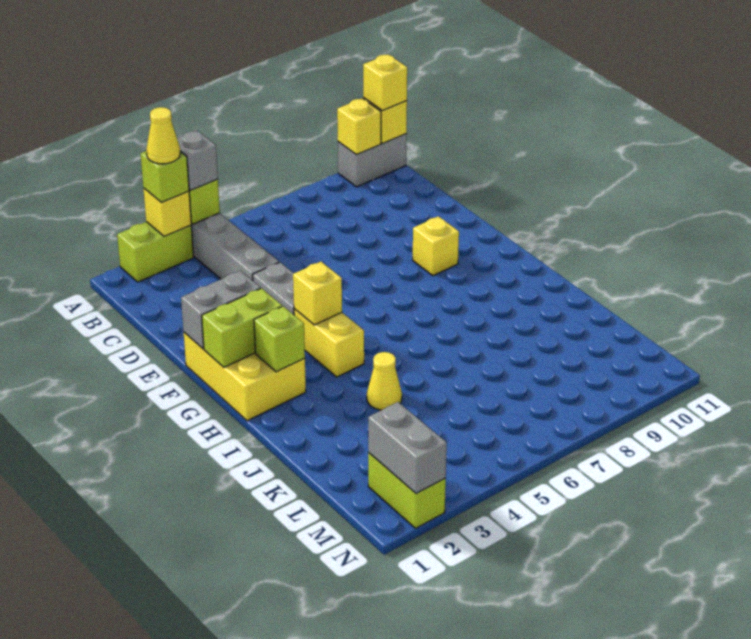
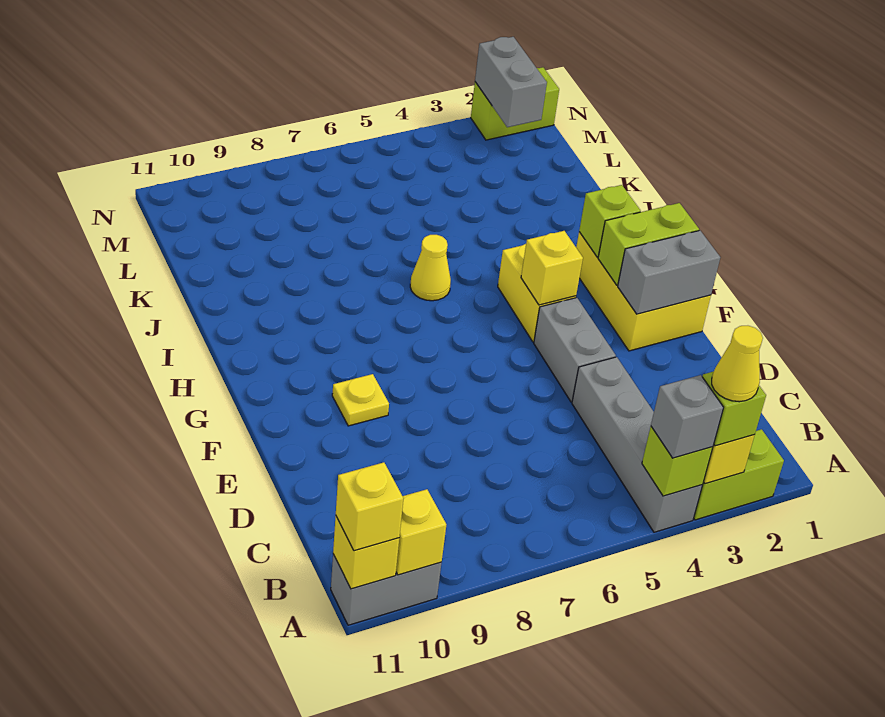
yellow brick F9 level 1 -> yellow plate F9 level 1
yellow cone J4 level 1 -> yellow cone I6 level 1
lime brick M2:N2 level 1 -> lime brick N1:N2 level 1

